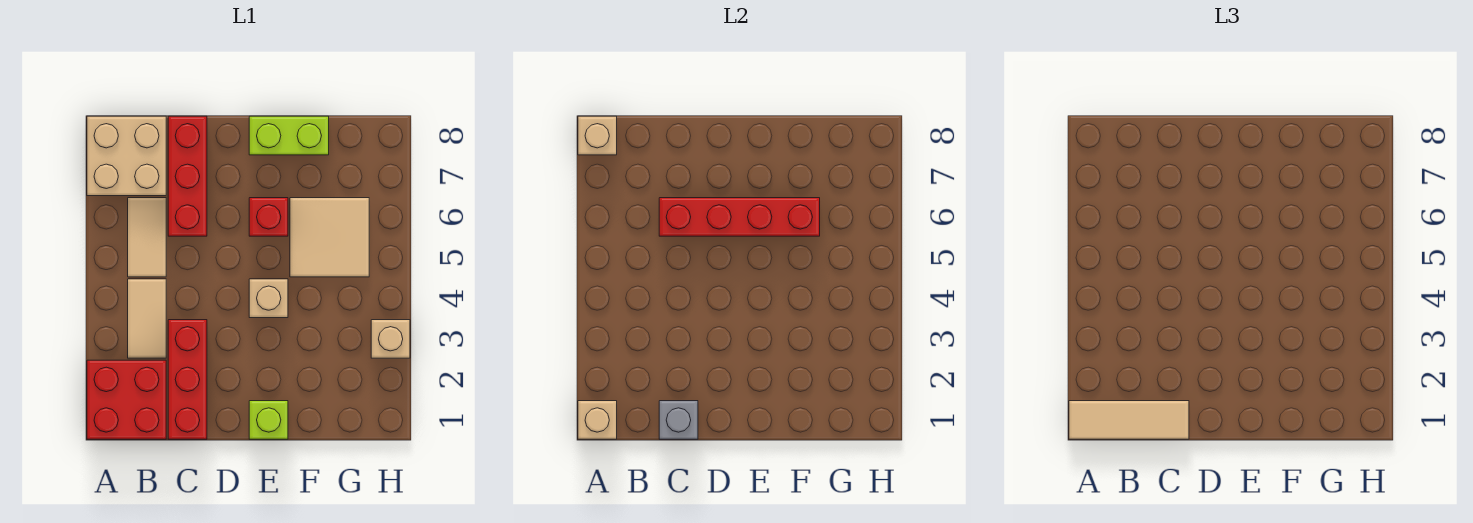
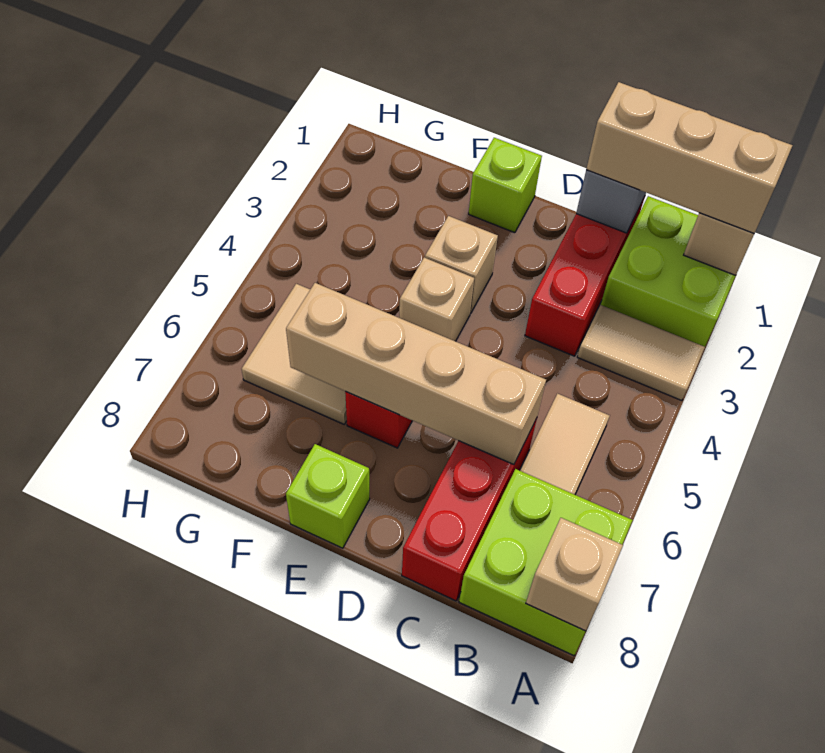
red brick A1:B2 level 1 -> lime brick A1:B2 level 1
tan tile A1:C1 level 3 -> tan brick A1:C1 level 3
tan brick A7:B8 level 1 -> lime brick A7:B8 level 1
tan tile B3:B4 level 1 -> tan tile A3:B3 level 1
red brick C6:F6 level 2 -> tan brick C6:F6 level 2
lime brick E8:F8 level 1 -> lime brick E8 level 1
tan brick H3 level 1 -> tan brick E3 level 1

